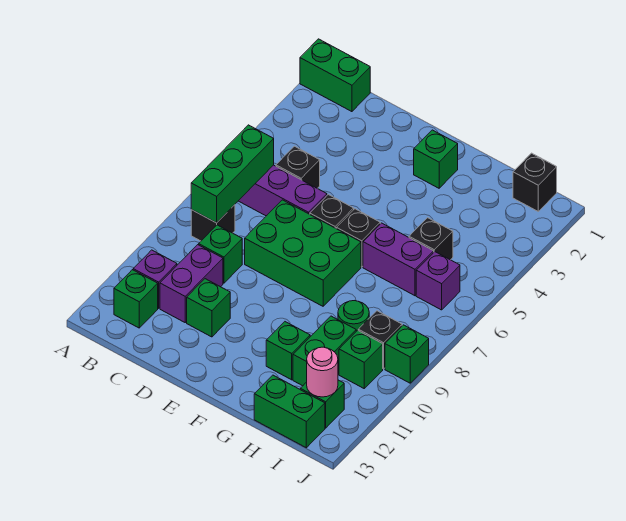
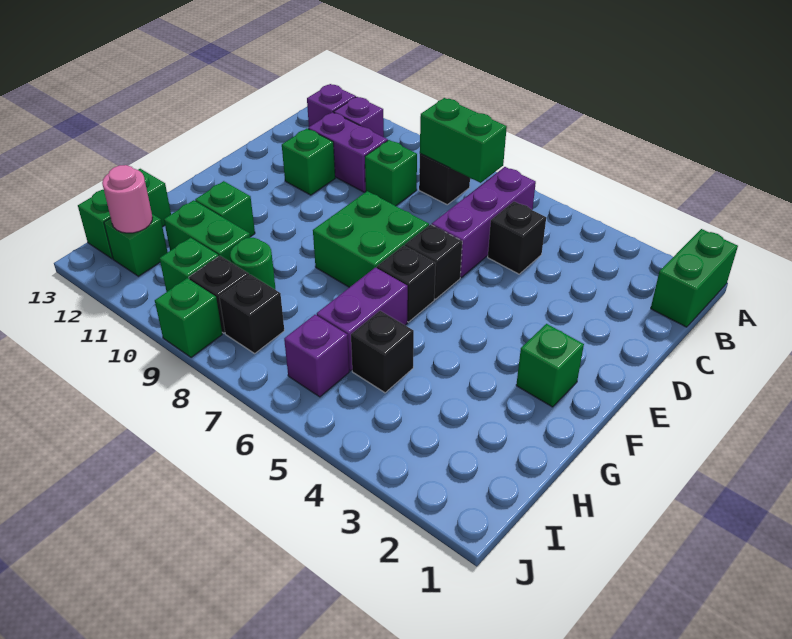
green brick B6:B8 level 2 -> green brick B7:B8 level 2
green brick B12 level 1 -> purple brick B12 level 1
green brick D7:F8 level 1 -> green brick E7:F8 level 1
black brick I1 level 1 -> black brick I8 level 1

